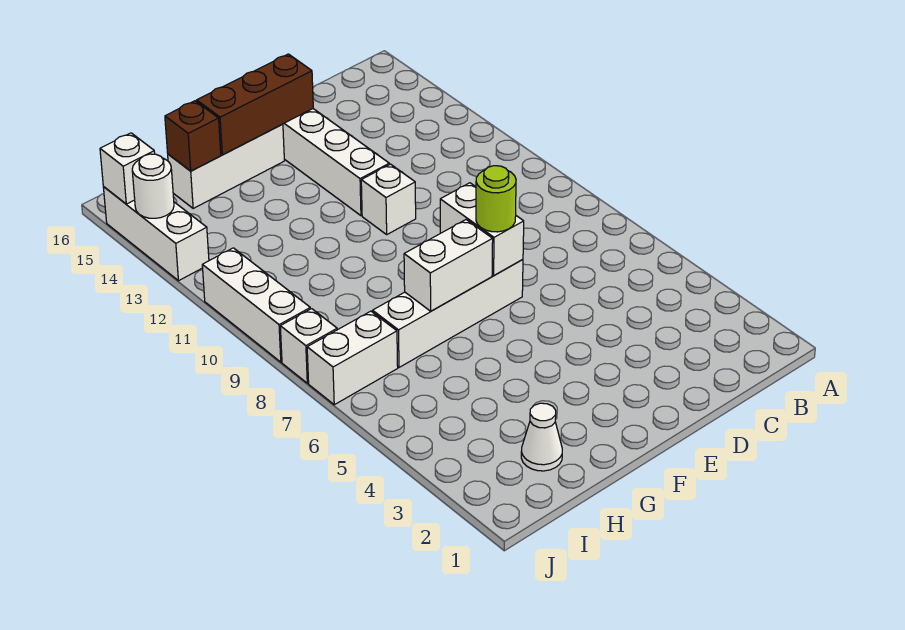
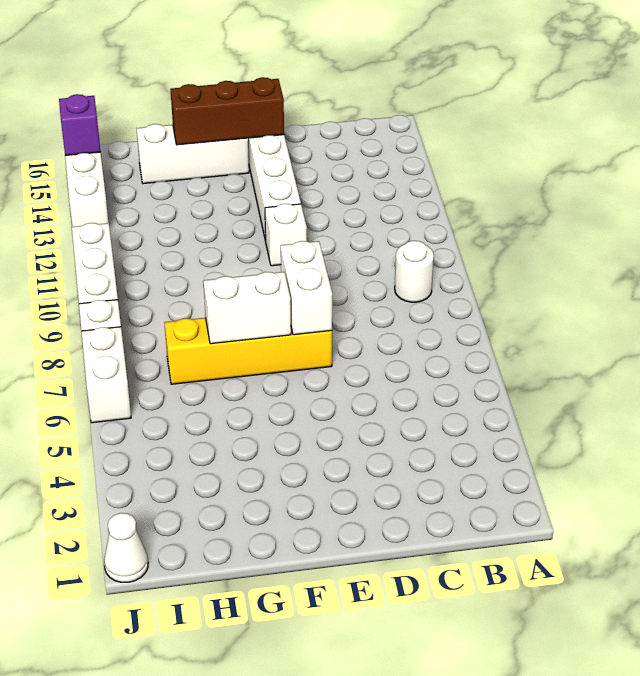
white brick E7:H7 level 1 -> yellow brick E7:H7 level 1
lime round brick E7 level 3 -> none
white cone H2 level 1 -> white cone J1 level 1
brown brick H15 level 2 -> none
white brick I7:J7 level 1 -> white brick J6:J7 level 1
white round brick J14 level 2 -> white round brick B9 level 1
white brick J15 level 2 -> purple brick J15 level 2

